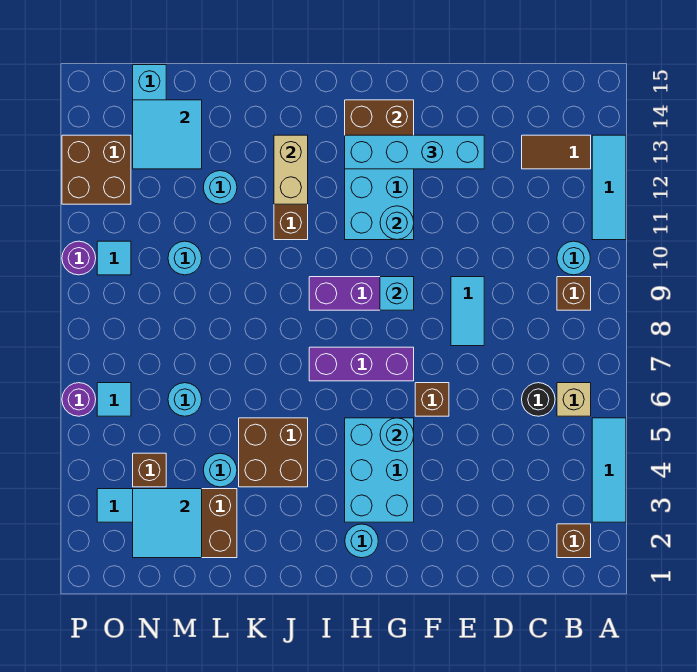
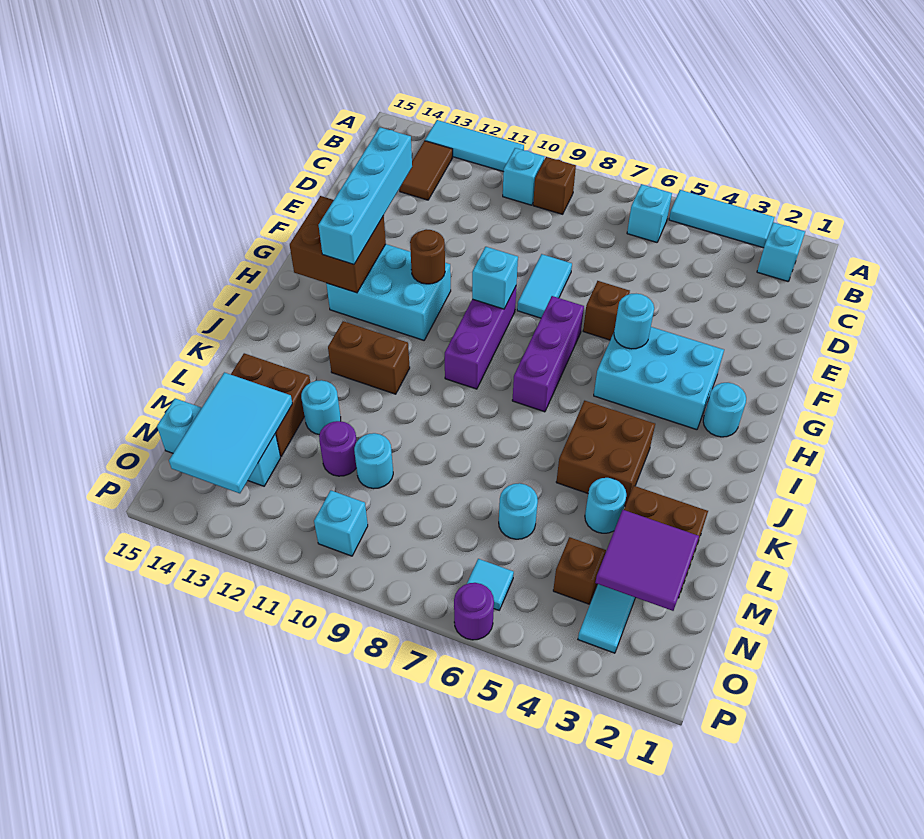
brown brick B2 level 1 -> cyan brick B2 level 1
tan brick B6 level 1 -> cyan brick B6 level 1
cyan round brick B10 level 1 -> cyan brick B10 level 1
black round brick C6 level 1 -> none
cyan tile E8:E9 level 1 -> cyan tile E8:F8 level 1
cyan round brick G11 level 2 -> brown round brick G11 level 2
tan brick J12:J13 level 2 -> none
cyan tile M2:N3 level 2 -> purple tile M2:N3 level 2
cyan tile M13:N14 level 2 -> cyan tile M13:O14 level 2
cyan tile O10 level 1 -> cyan brick O10 level 1
brown brick O12:P13 level 1 -> brown brick L13:M14 level 1
purple round brick P10 level 1 -> purple round brick M11 level 1

